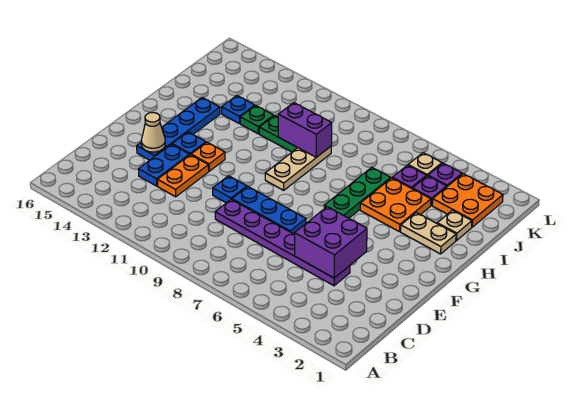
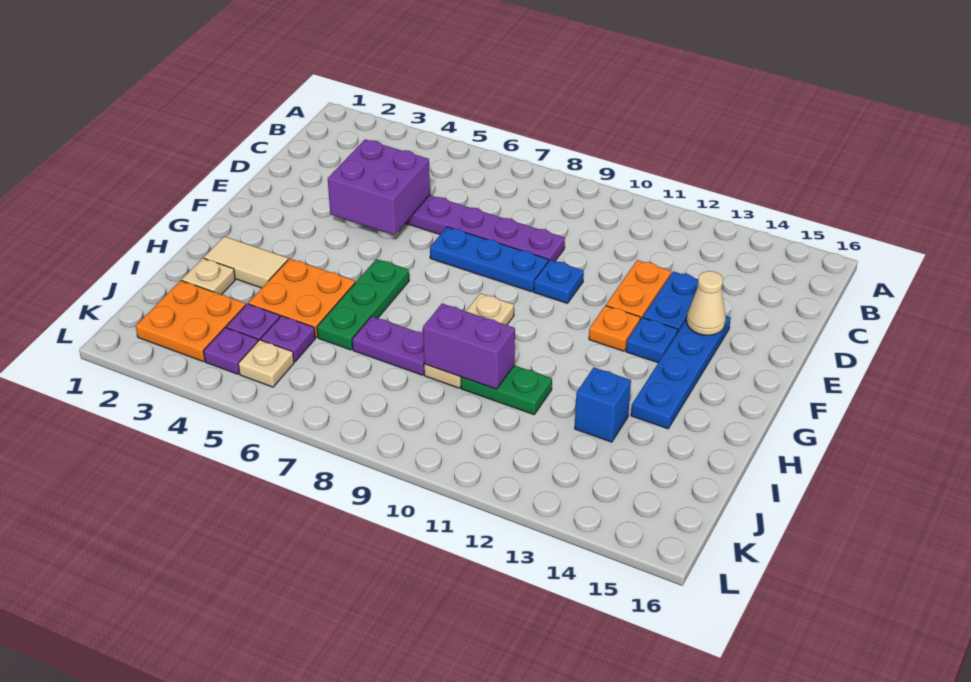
tan plate H2:H3 level 1 -> tan tile H2:H3 level 1
none -> purple plate I7:I8 level 1
green plate I12 level 1 -> none
blue plate I13 level 1 -> blue brick I13 level 1

